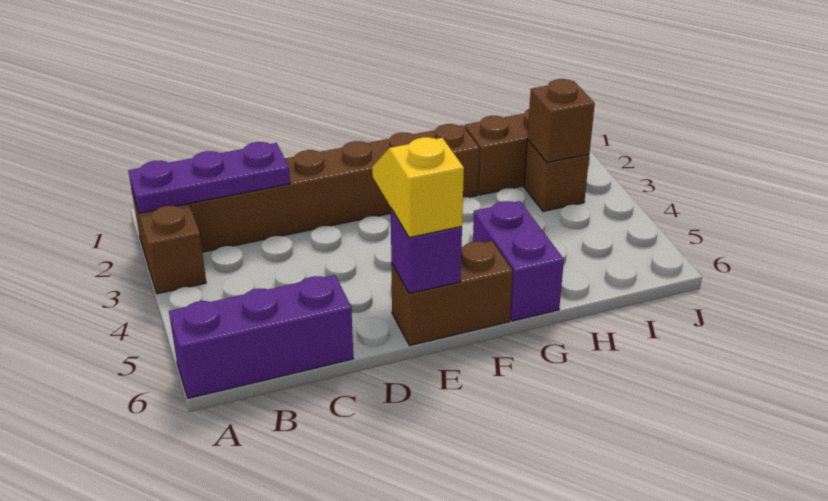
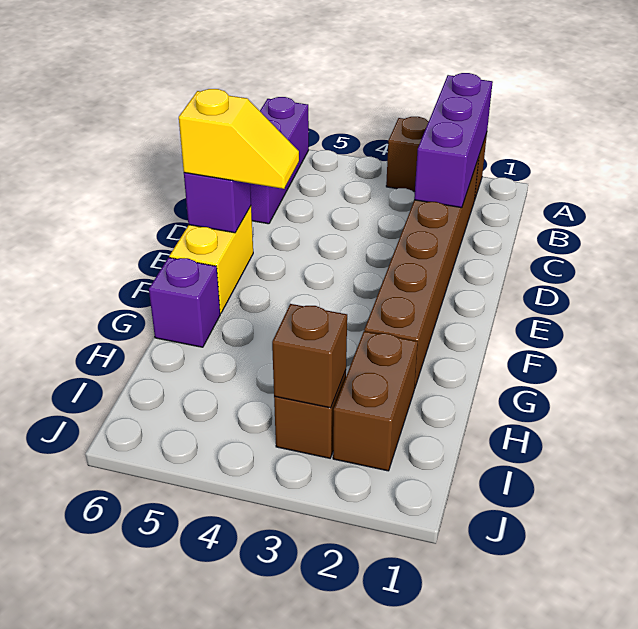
purple plate A2:C2 level 2 -> purple brick A2:C2 level 2
brown brick E6:F6 level 1 -> yellow brick E6:F6 level 1
purple brick G5:G6 level 1 -> purple brick G6 level 1

